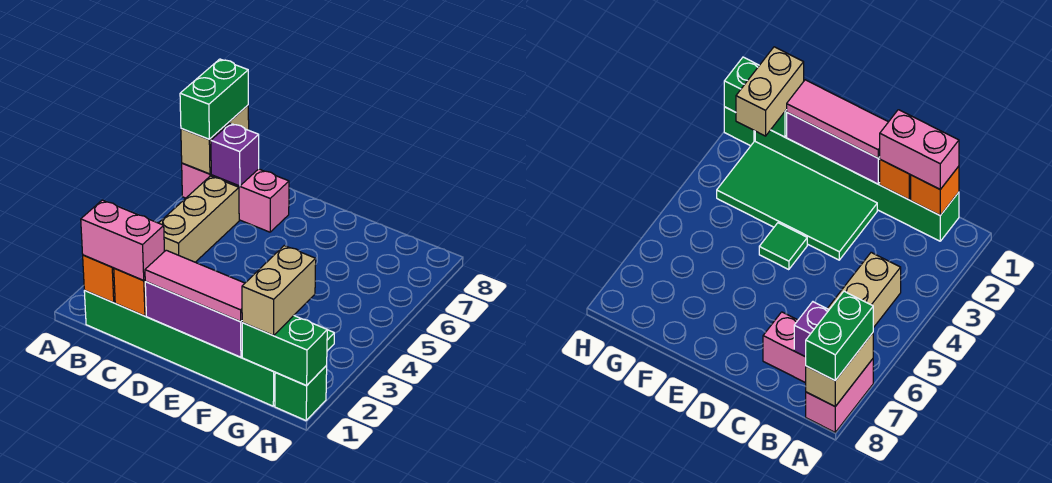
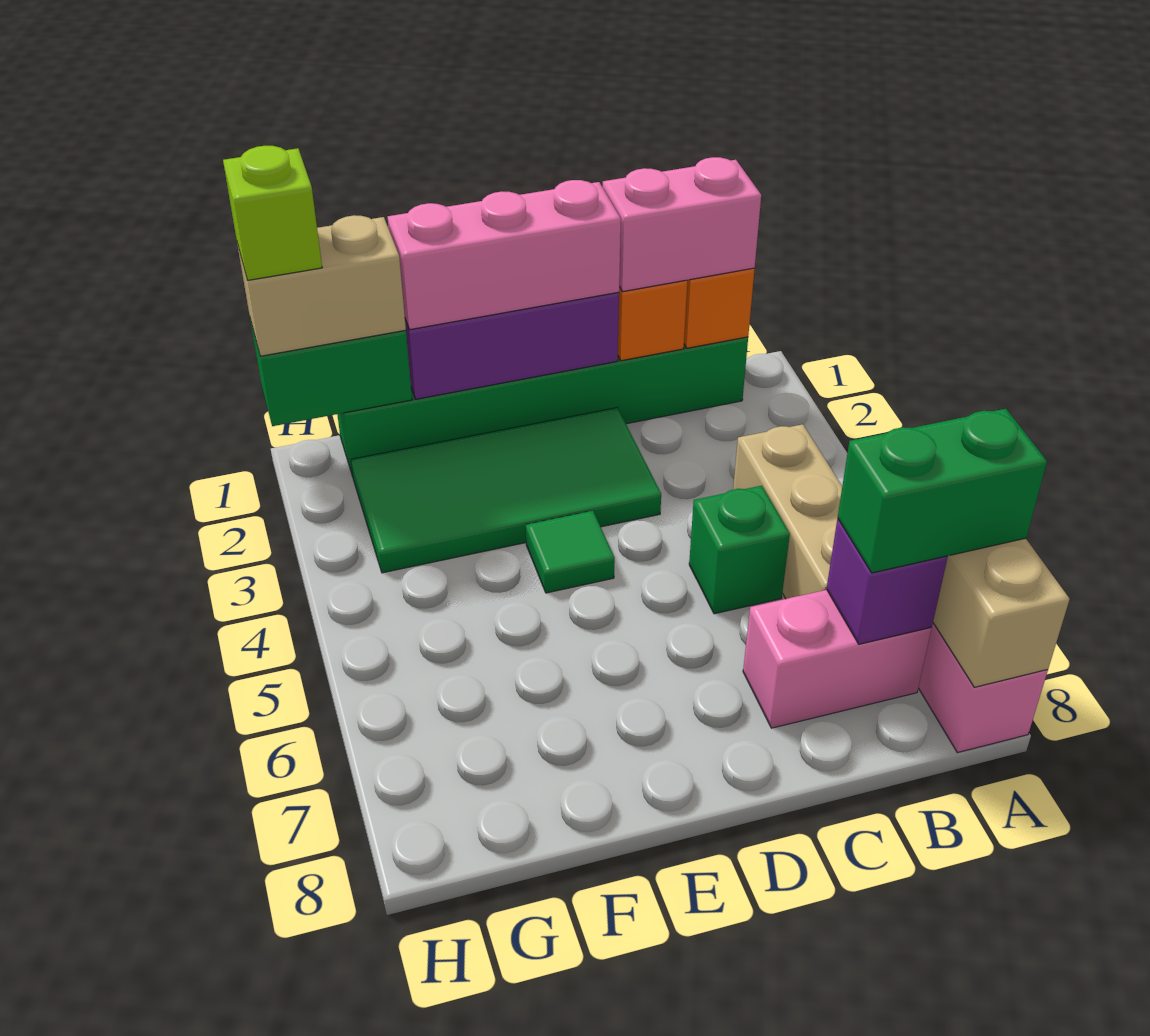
green brick A7:A8 level 3 -> green brick A7:B7 level 3
pink tile D1:F1 level 3 -> pink brick D1:F1 level 3
tan brick G1:G2 level 3 -> tan brick G1:H1 level 3
green brick H1 level 1 -> green brick C5 level 1
none -> lime brick H1 level 4

